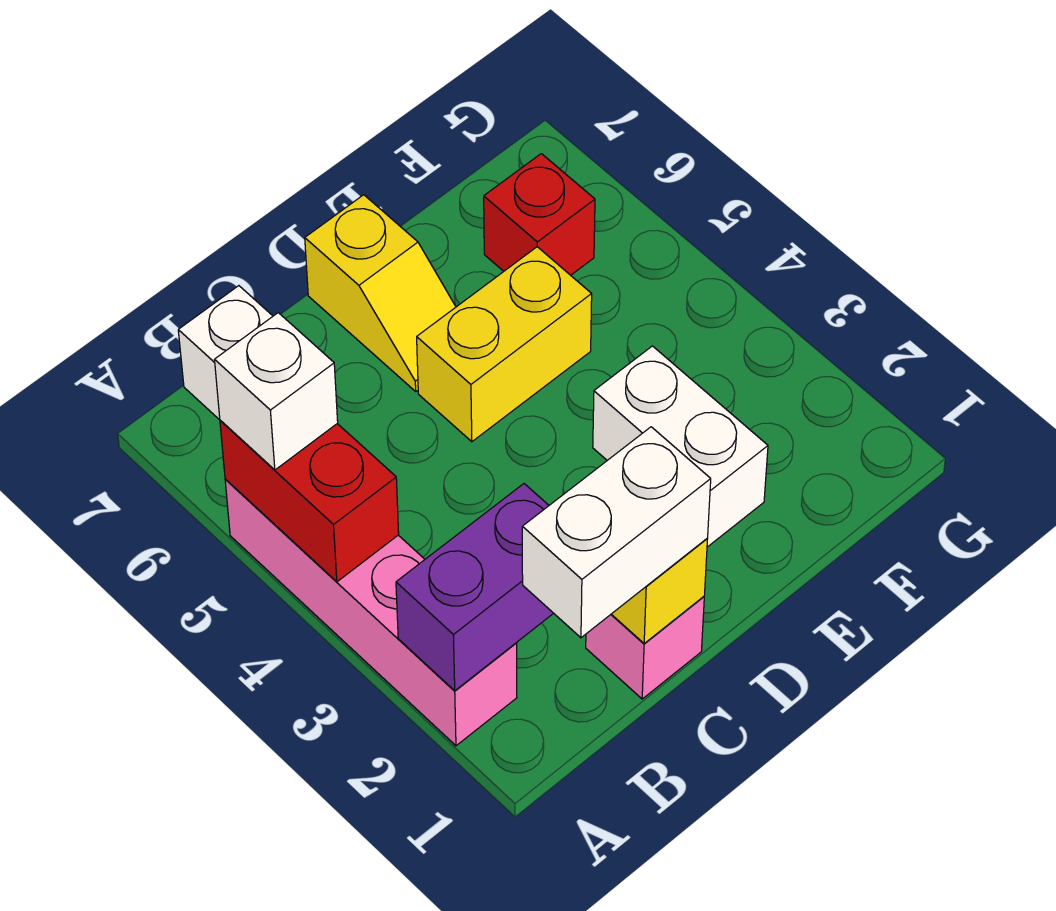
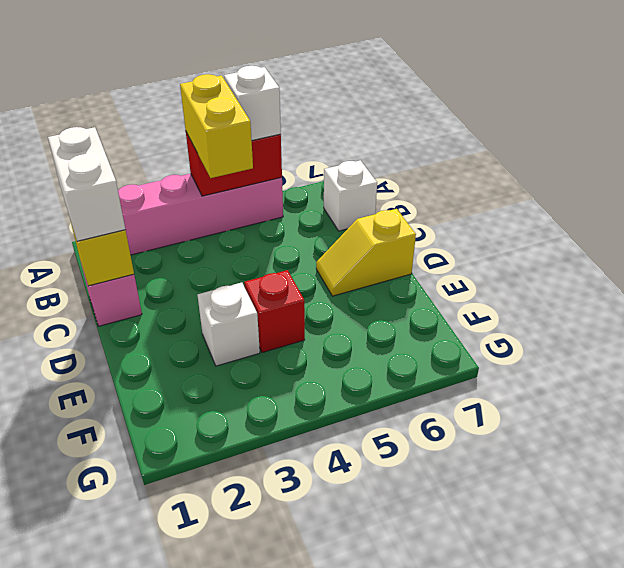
purple brick A2:B2 level 2 -> none
yellow brick D5:E5 level 1 -> yellow brick A4:B4 level 3
white brick E2:E3 level 1 -> white brick E3 level 1
red brick F6 level 1 -> red brick E4 level 1

